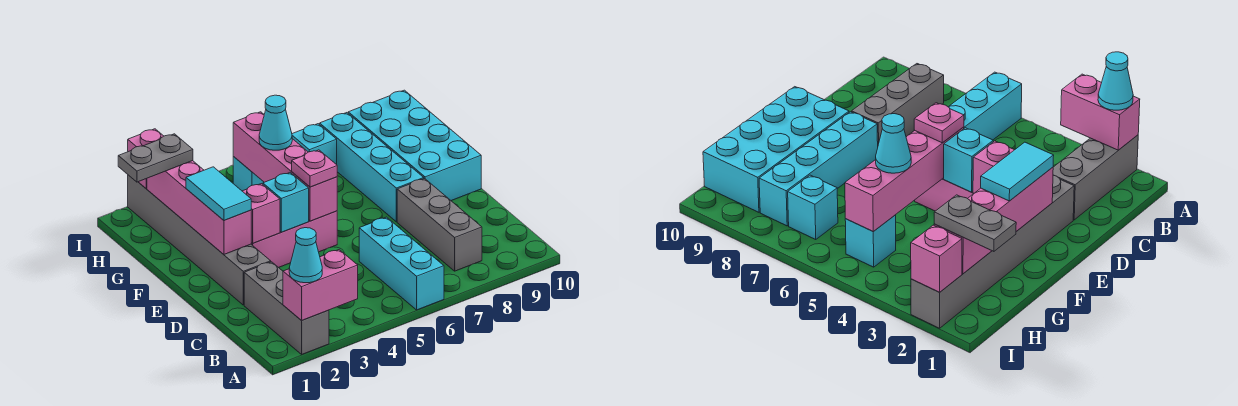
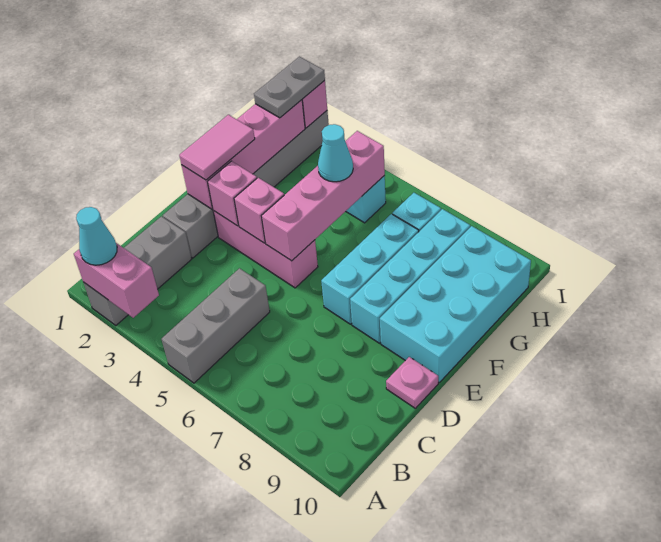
cyan brick A6:C6 level 1 -> cyan brick E7:G7 level 1
grey brick B8:D8 level 1 -> grey brick A5:C5 level 1
cyan tile E2:F2 level 3 -> pink tile E2:F2 level 3
cyan brick E4 level 2 -> pink brick E4 level 2
pink plate E5 level 3 -> pink plate D10 level 1
grey plate H1:H2 level 3 -> grey plate H2:I2 level 3

